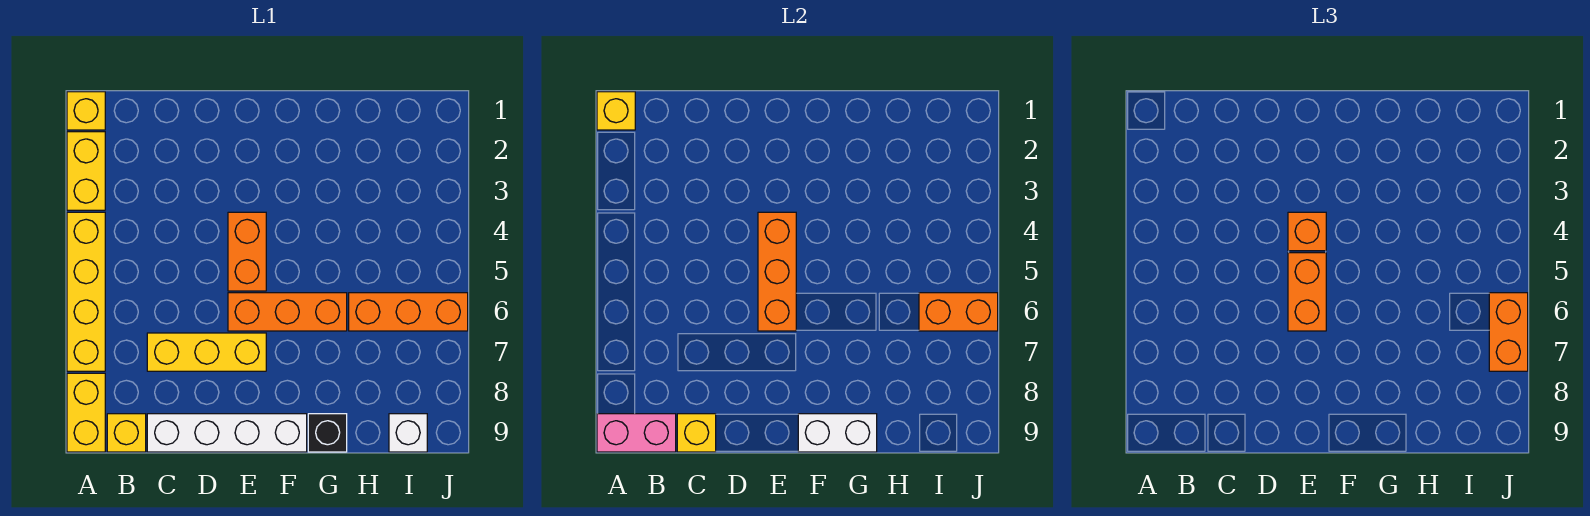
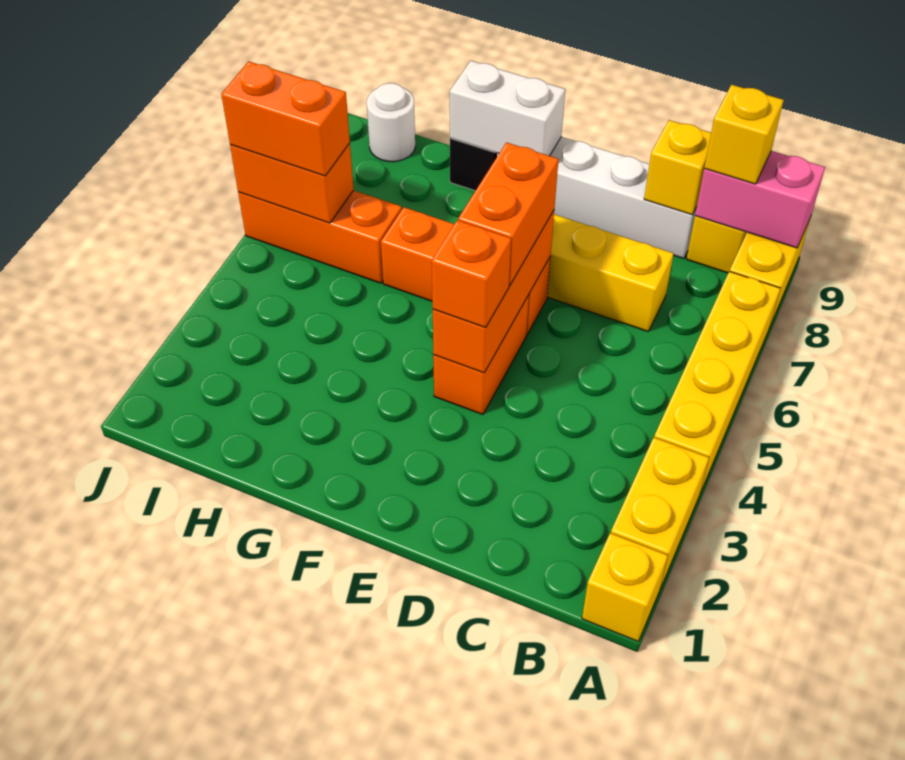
yellow brick A1 level 2 -> yellow brick B9 level 3
white brick I9 level 1 -> white round brick I9 level 1
orange brick J6:J7 level 3 -> orange brick I6:J6 level 3

